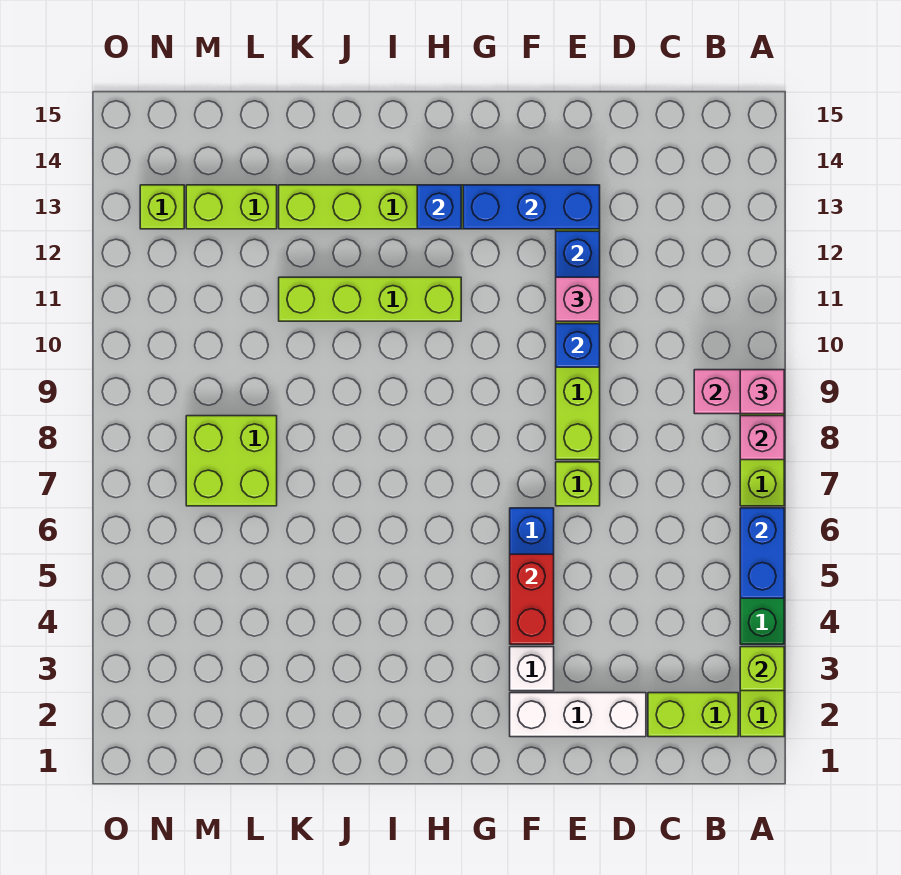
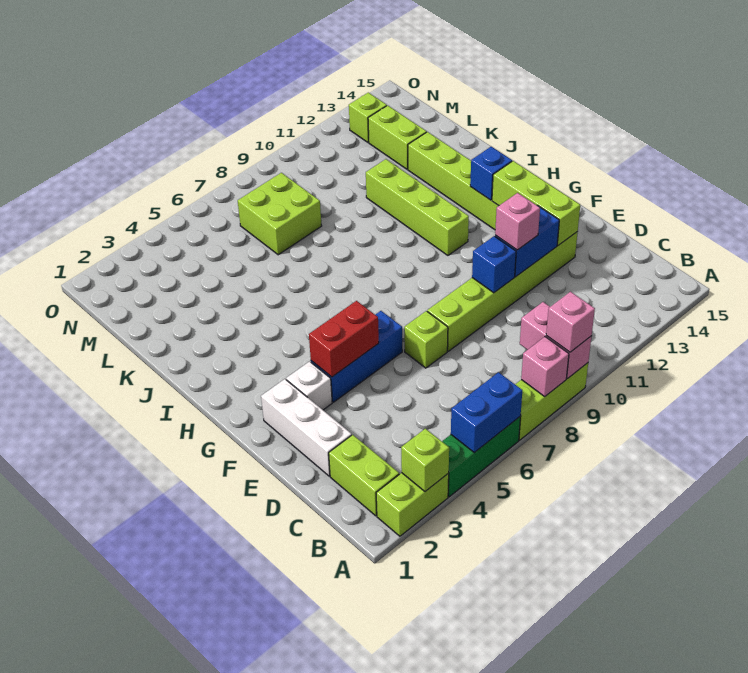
blue brick E13:G13 level 2 -> lime brick E13:G13 level 2

